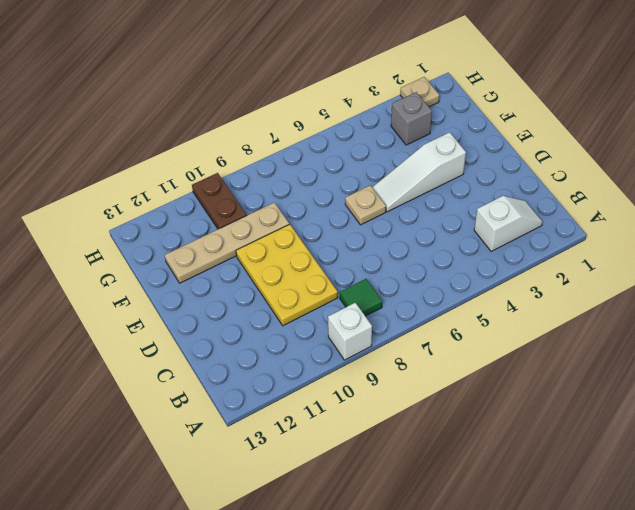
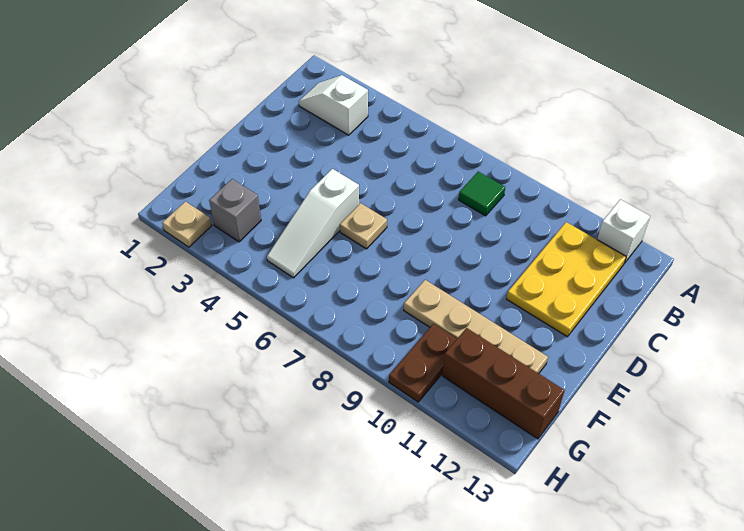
white brick A9 level 1 -> white brick A12 level 1
yellow plate C9:E10 level 1 -> yellow plate B11:D12 level 1
white slope E3:E5 level 1 top 3 -> white slope E5:G5 level 1 top E
none -> brown brick G11:G13 level 1

